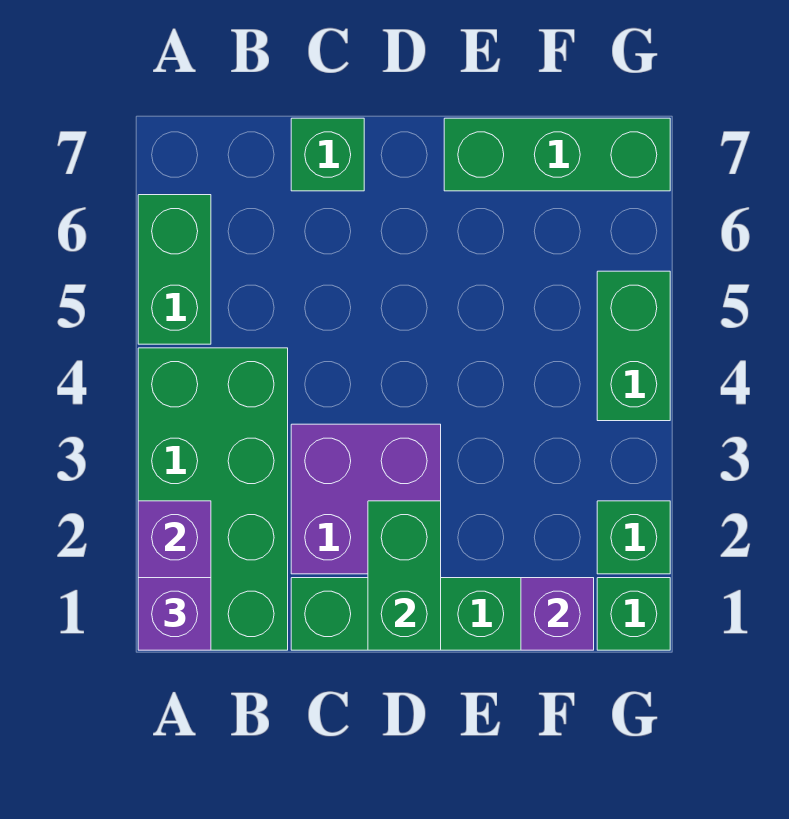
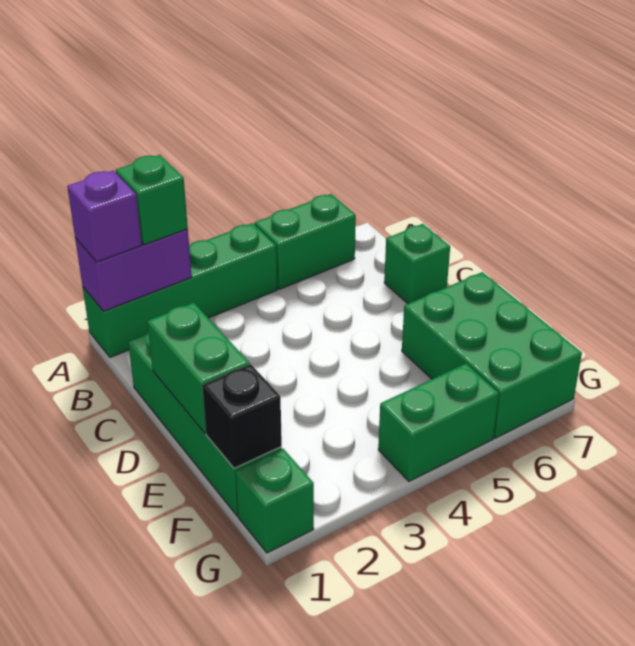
green brick A1:B4 level 1 -> green brick A1:A4 level 1
purple brick C2:D3 level 1 -> none
green brick D1:D2 level 2 -> green brick D1:E1 level 2
green brick E7:G7 level 1 -> green brick E6:G7 level 1
purple brick F1 level 2 -> black brick F1 level 2
green brick G2 level 1 -> green brick A2 level 3

